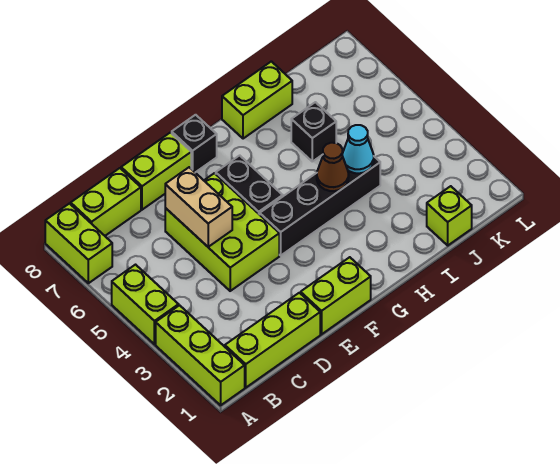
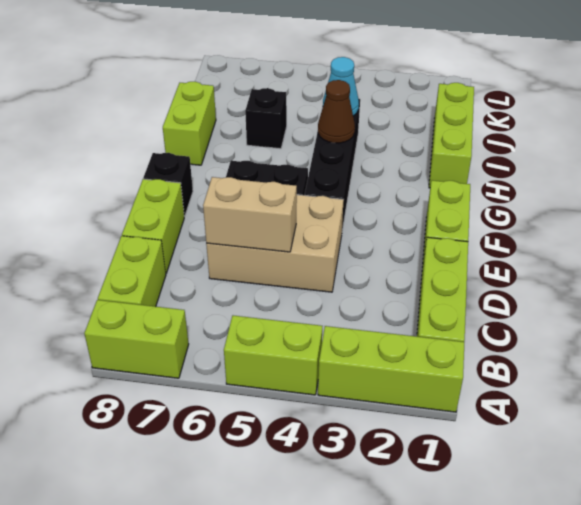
lime brick D4:E6 level 1 -> tan brick D4:E6 level 1
lime brick J1 level 1 -> lime brick H1:J1 level 1

